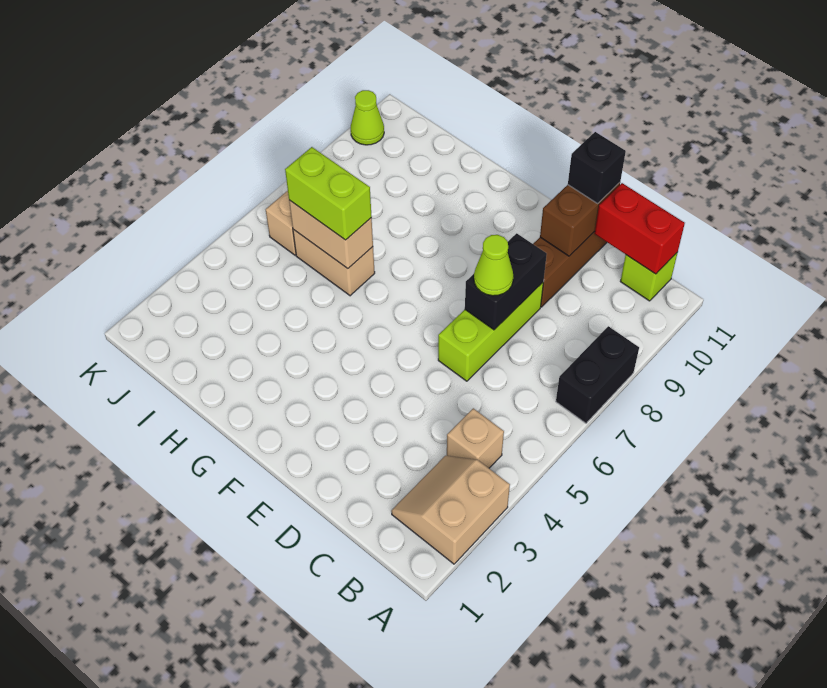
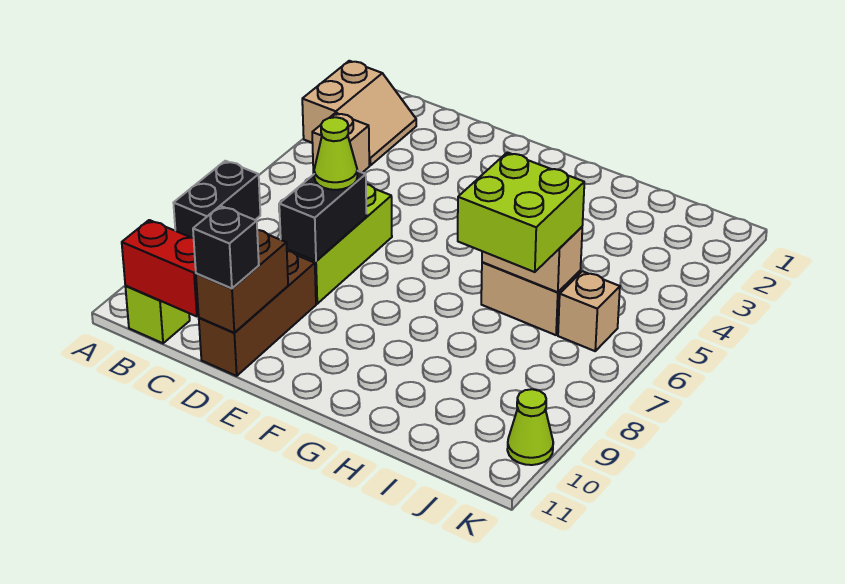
lime brick H6:I6 level 3 -> lime brick H6:I7 level 3

